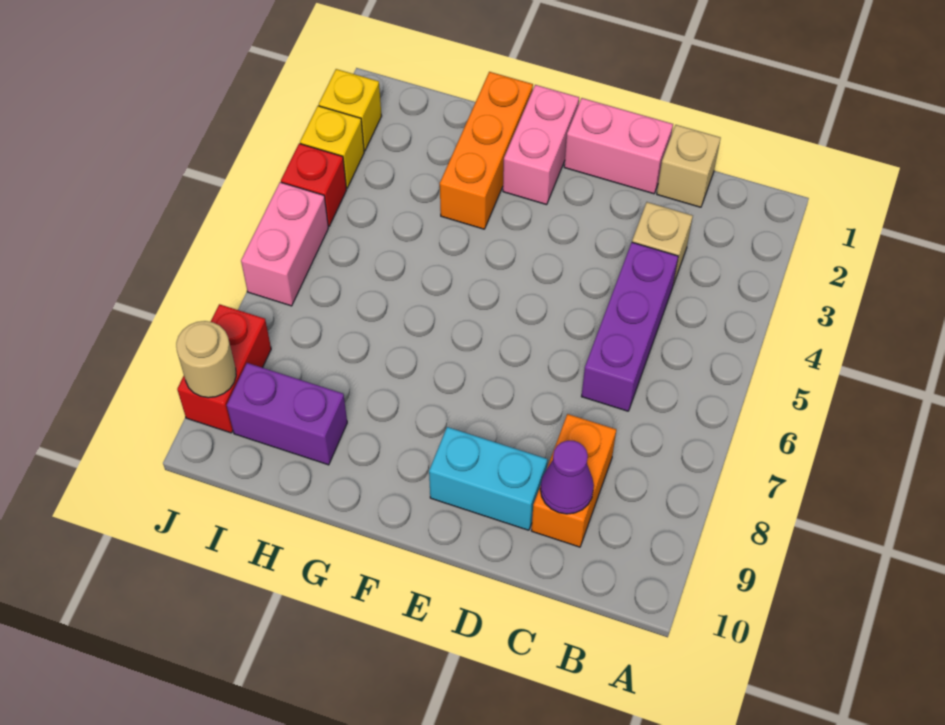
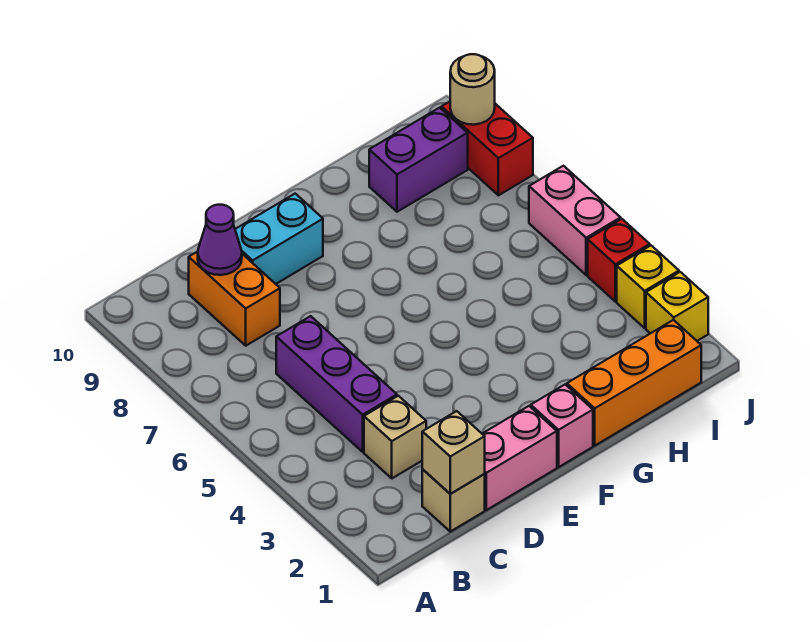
none -> tan brick C1 level 2
pink brick F1:F2 level 1 -> pink brick F1 level 1
orange brick G1:G3 level 1 -> orange brick G1:I1 level 1

